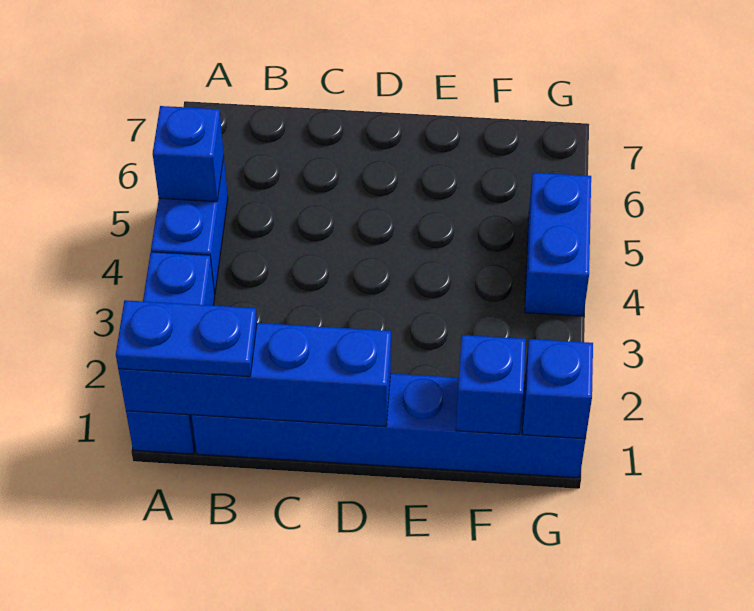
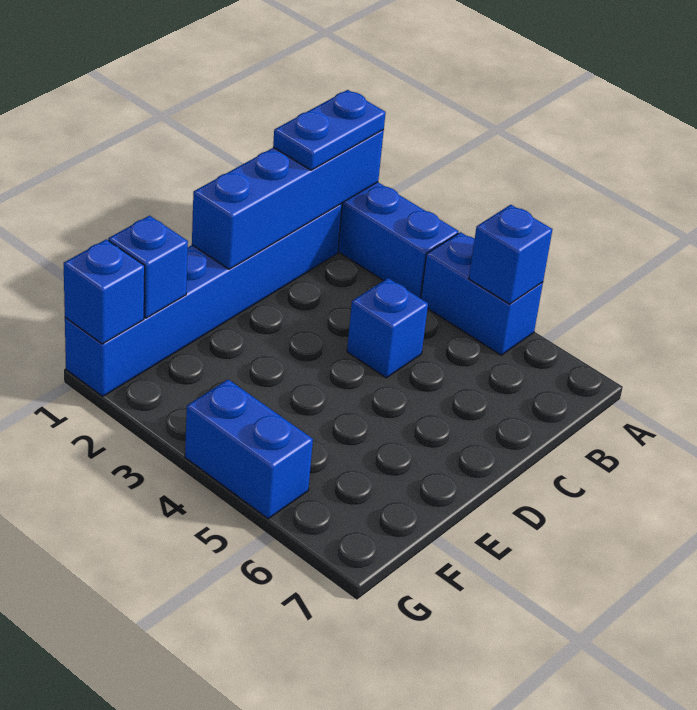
none -> blue brick C4 level 1

